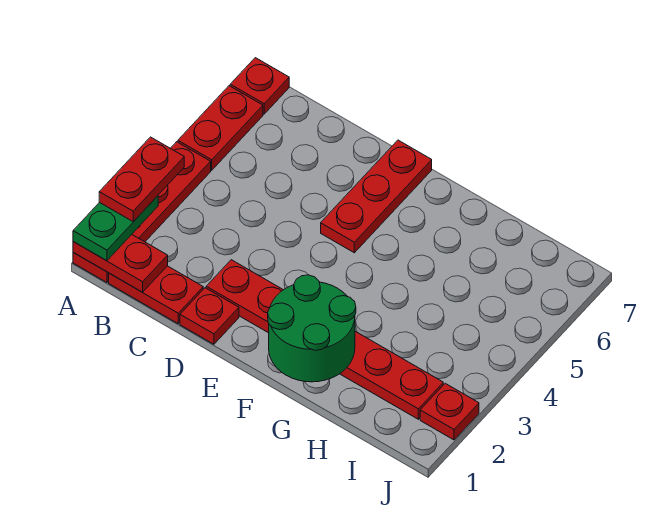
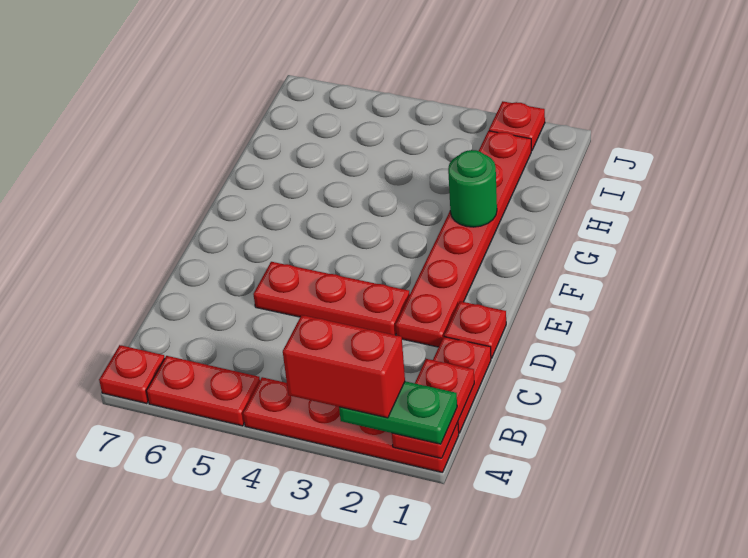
red plate A2:A3 level 4 -> red brick A2:A3 level 4
red plate E5:E7 level 1 -> red plate D3:D5 level 1
green round brick F1:G2 level 2 -> green round brick G2 level 2

